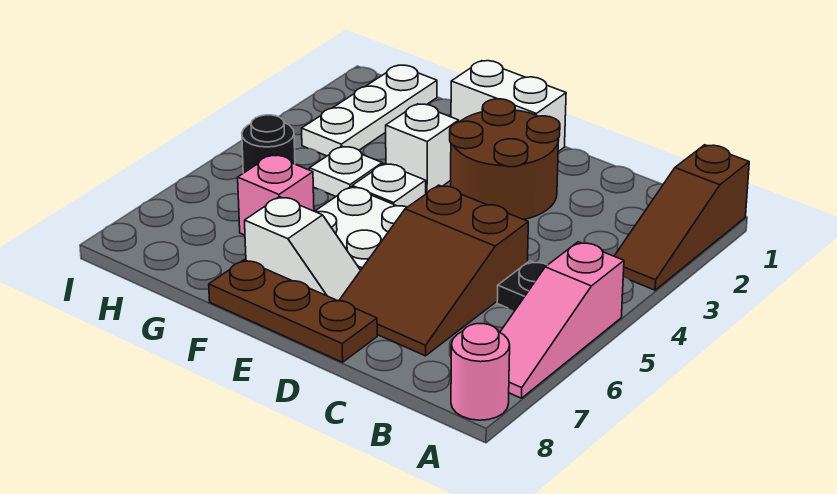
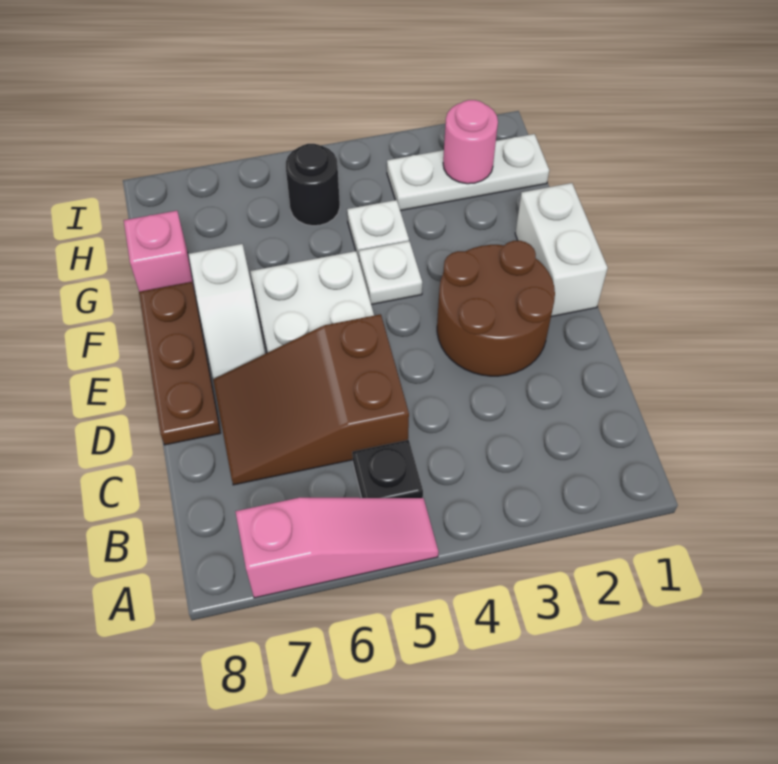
brown slope A1:A3 level 1 top 1 -> none
pink slope A5:A7 level 1 top 5 -> pink slope A5:A7 level 1 top 7
pink round brick A8 level 1 -> pink round brick H2 level 2
white brick F3 level 1 -> none
pink brick G6 level 1 -> pink brick G8 level 1

